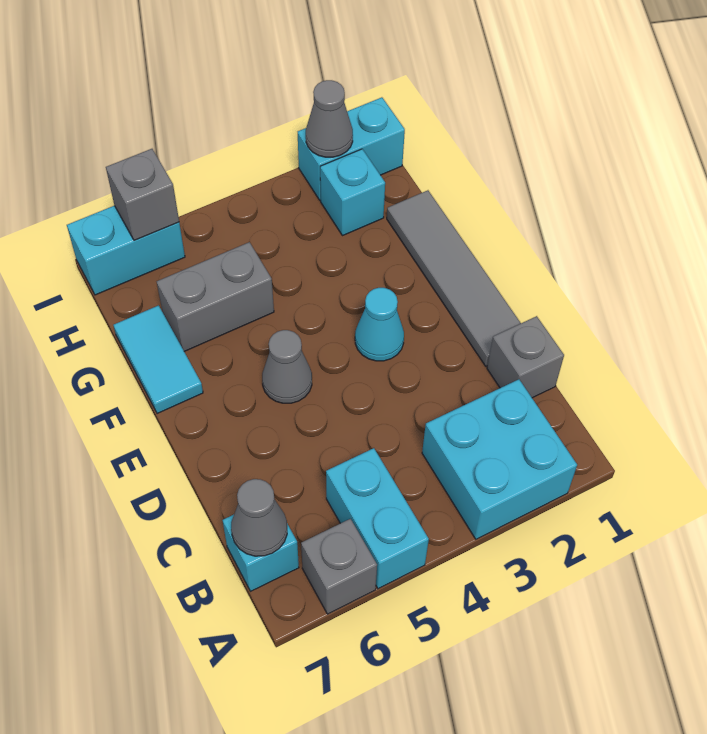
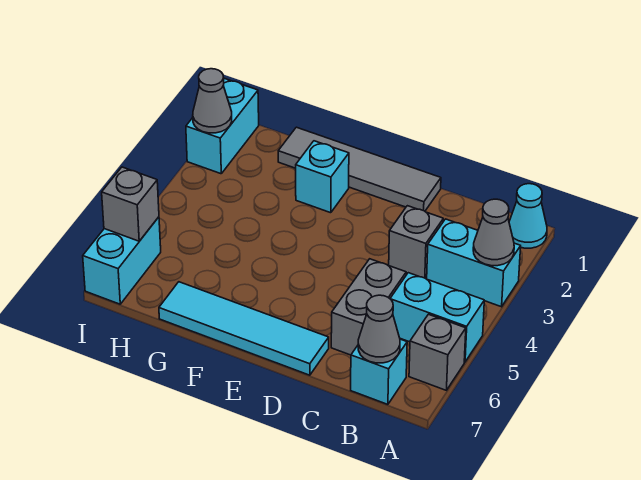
cyan brick A2:B3 level 1 -> cyan brick A3:B3 level 1
grey brick C1 level 1 -> grey brick C3 level 1
cyan cone E3 level 1 -> cyan cone A1 level 1
grey cone E5 level 1 -> grey cone A3 level 2
cyan tile F7:G7 level 1 -> cyan tile D7:G7 level 1
grey brick G5:G6 level 1 -> grey brick C5:C6 level 1
cyan brick H2 level 1 -> cyan brick F2 level 1

